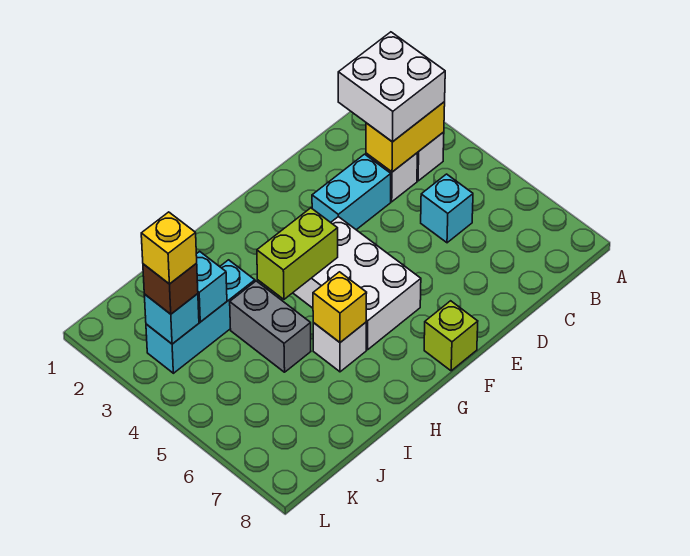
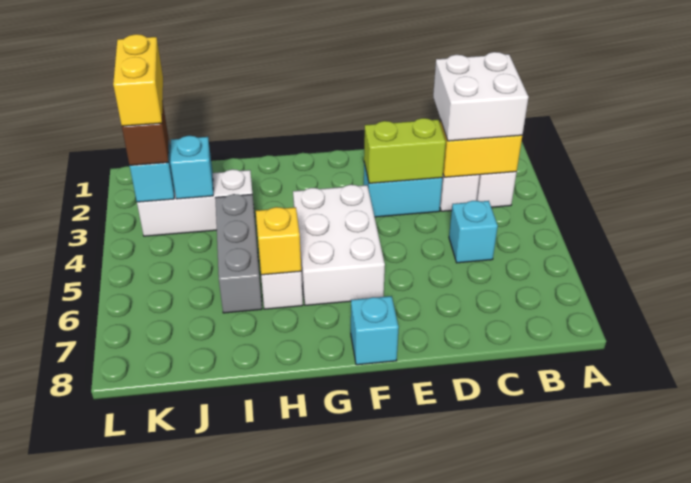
lime brick F8 level 1 -> cyan brick F8 level 1
lime brick G4:H4 level 2 -> lime brick D3:E3 level 2
cyan brick I3:K3 level 1 -> white brick I3:K3 level 1
grey brick I4:I5 level 1 -> grey brick I4:I6 level 1
yellow brick K3 level 4 -> yellow brick K2:K3 level 4

